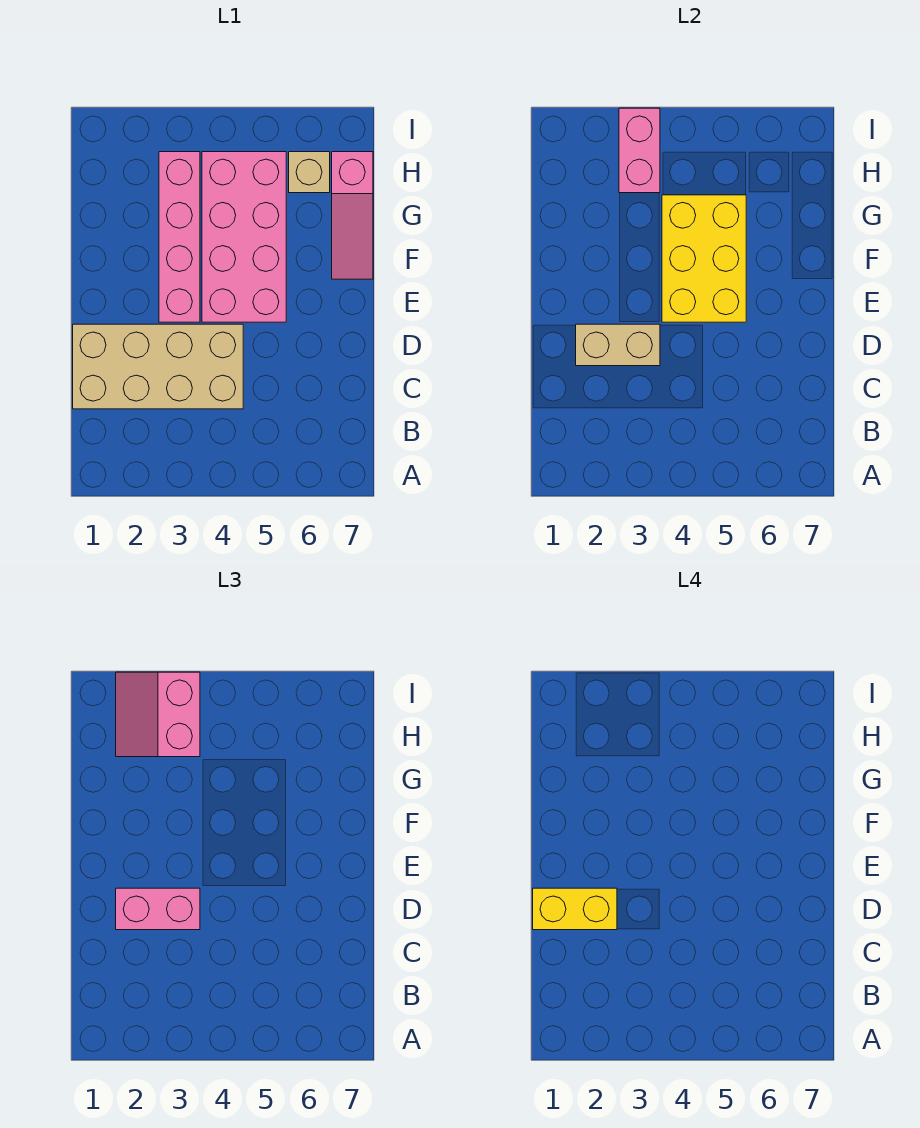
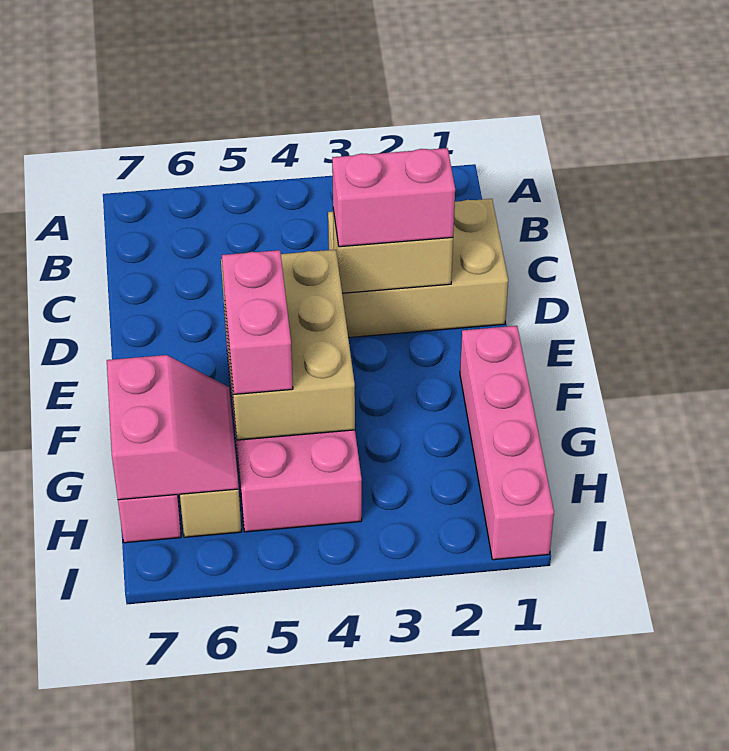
tan brick C1:D4 level 1 -> tan brick C1:D3 level 1
yellow brick D1:D2 level 4 -> none
pink brick E3:H3 level 1 -> pink brick F1:I1 level 1
yellow brick E4:G5 level 2 -> tan brick E4:G5 level 2
pink slope H2:I3 level 3 top 3 -> pink slope G6:H7 level 2 top 7
pink brick H3:I3 level 2 -> pink brick F5:G5 level 3

